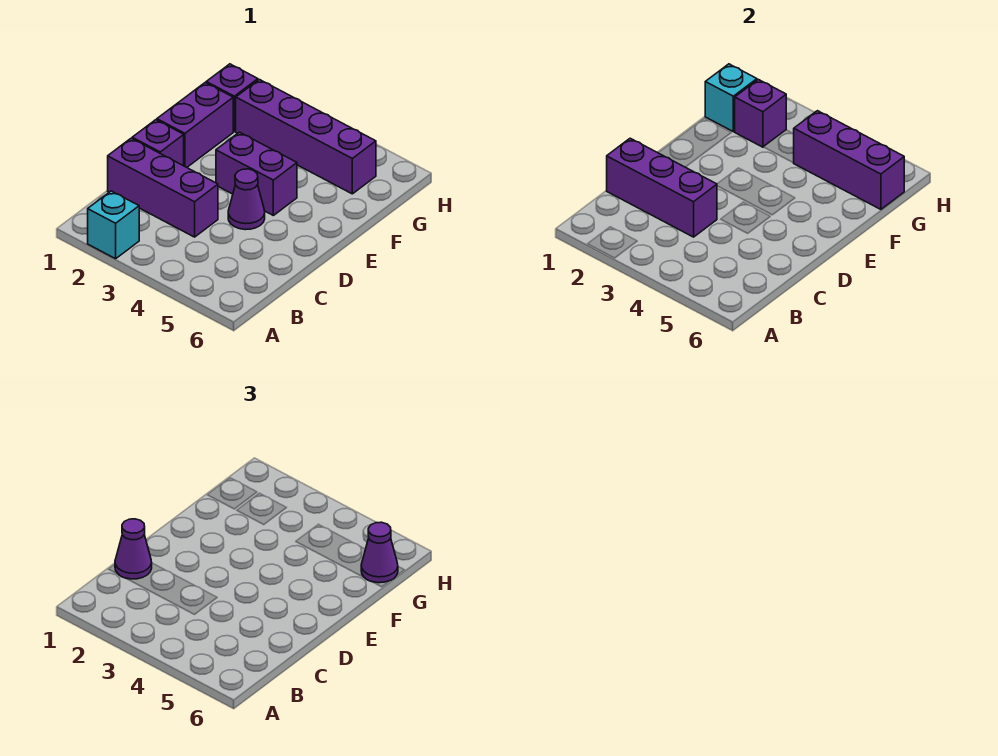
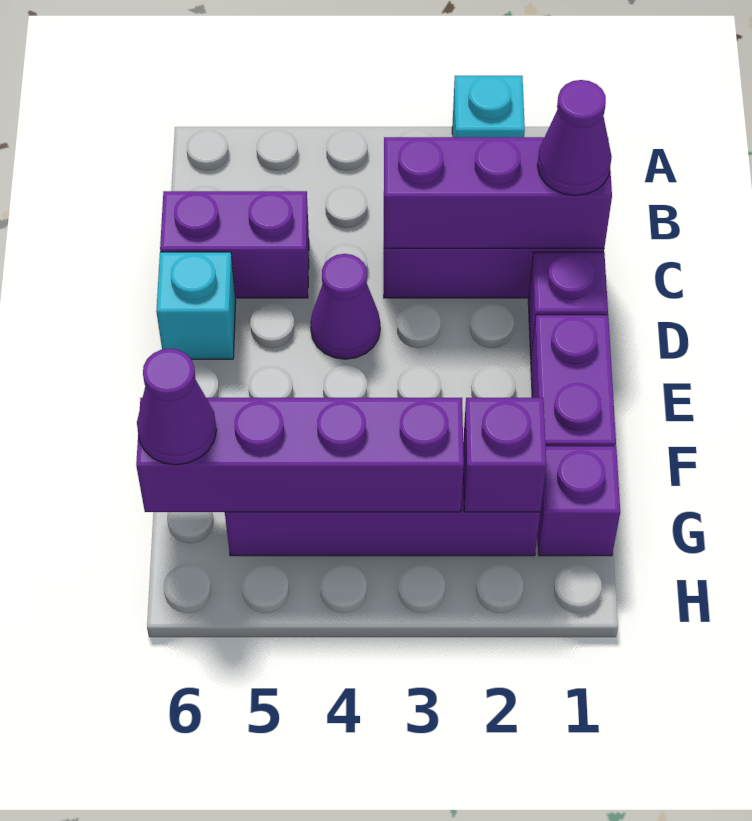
purple brick E3:E4 level 1 -> purple brick C5:C6 level 1
cyan brick G1 level 2 -> cyan brick D6 level 1
purple brick G4:G6 level 2 -> purple brick G3:G6 level 2

